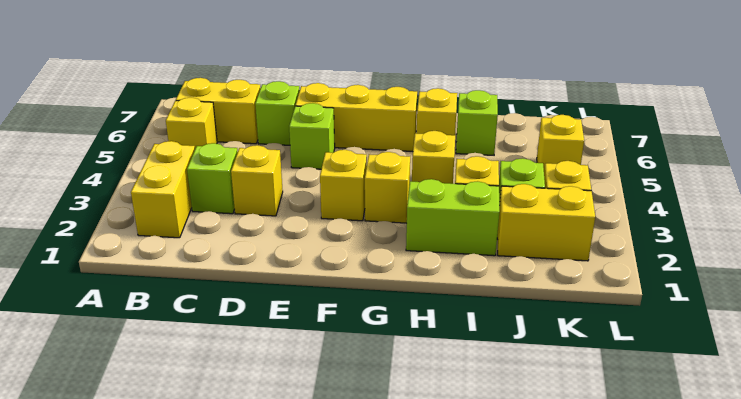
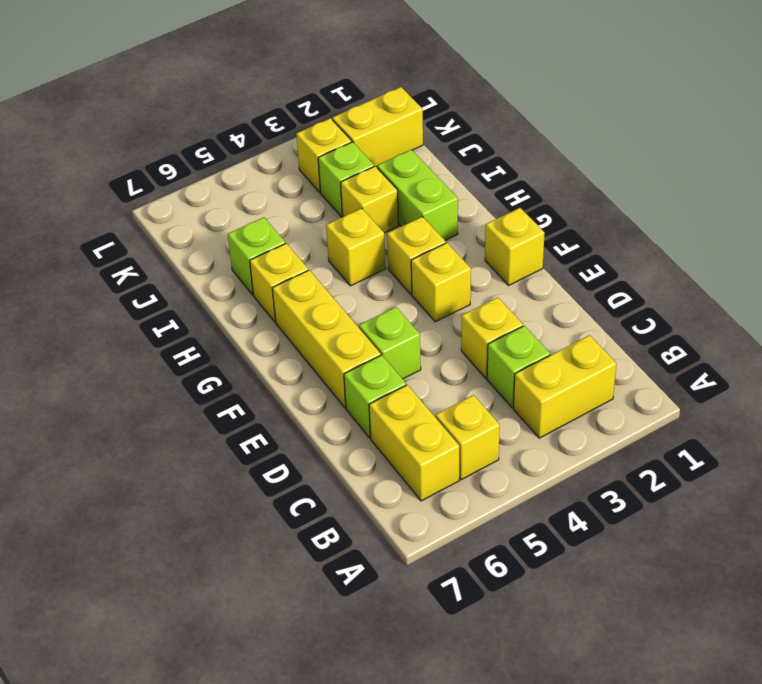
yellow brick J2:K2 level 1 -> yellow brick K1:K2 level 1
yellow brick K5 level 1 -> yellow brick F1 level 1

